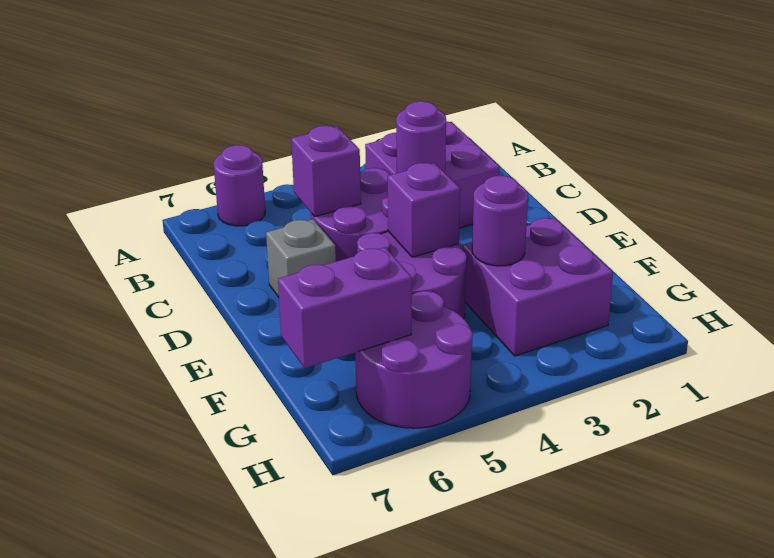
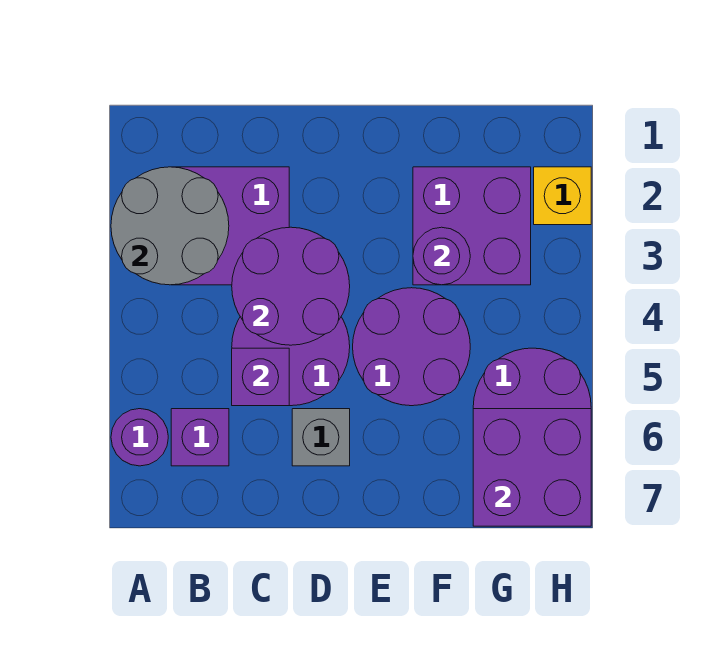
none -> grey round brick A2:B3 level 2
purple round brick C3 level 2 -> purple round brick C3:D4 level 2
purple brick E4 level 2 -> purple brick B6 level 1
purple brick G6:G7 level 2 -> purple brick G6:H7 level 2
none -> yellow brick H2 level 1

